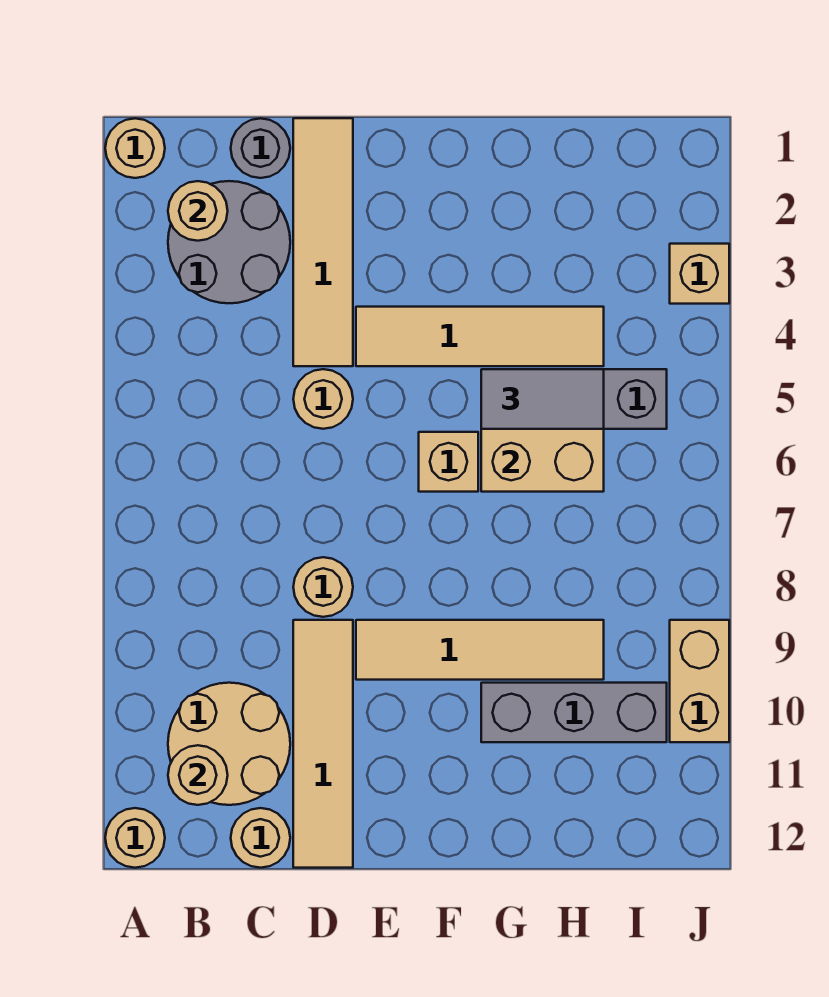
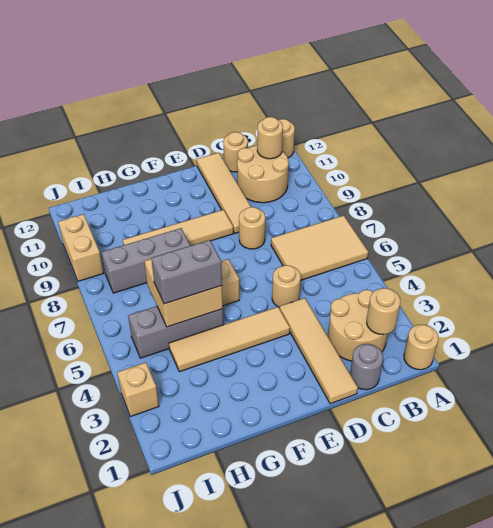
none -> tan tile A6:C7 level 1
grey round brick B2:C3 level 1 -> tan round brick B2:C3 level 1
grey tile G5:H5 level 3 -> grey brick G5:H5 level 3
grey brick G10:I10 level 1 -> grey brick G8:I8 level 1

